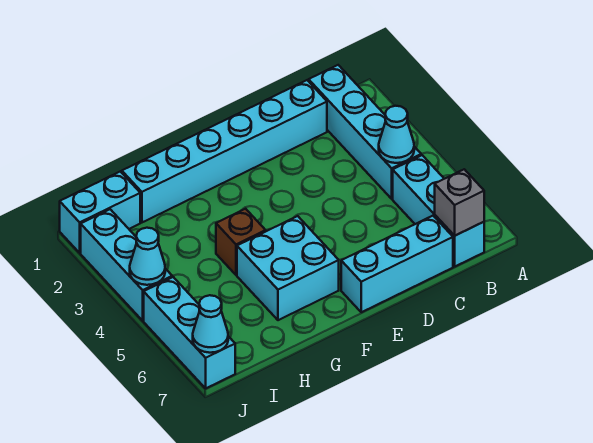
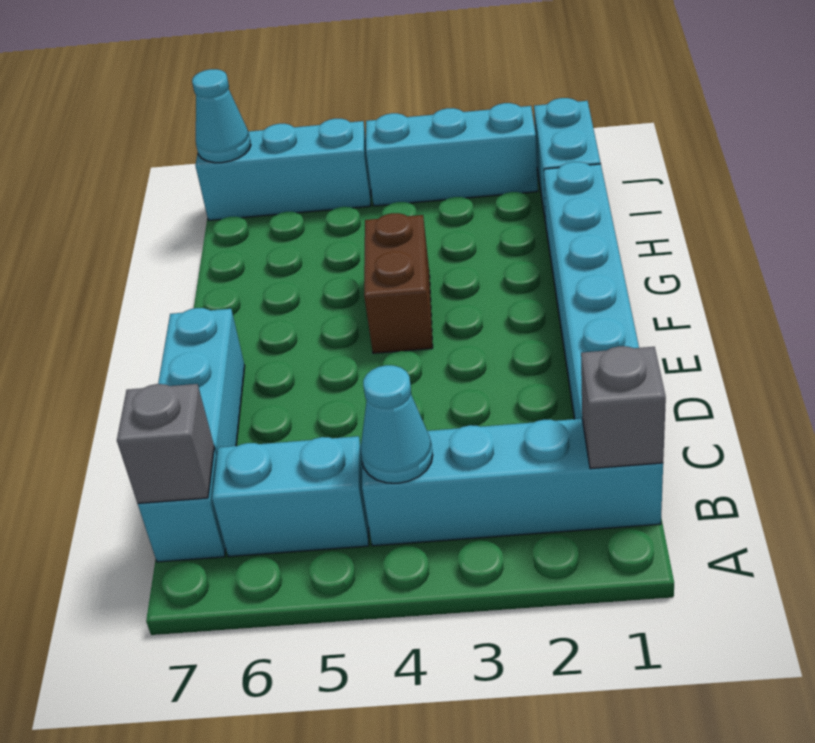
none -> grey brick B1 level 2
cyan brick F5:G6 level 1 -> none
brown brick G4 level 1 -> brown brick F4:G4 level 1
cyan cone J4 level 2 -> none

